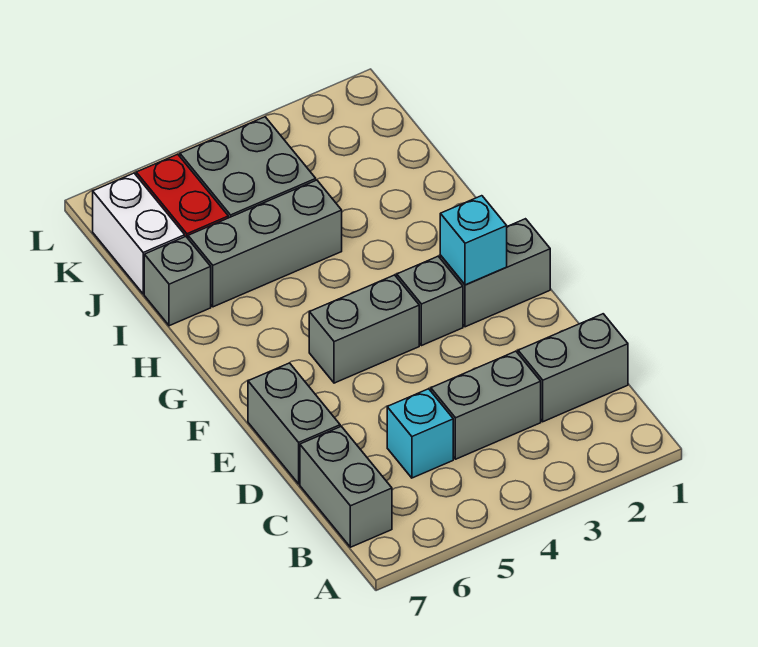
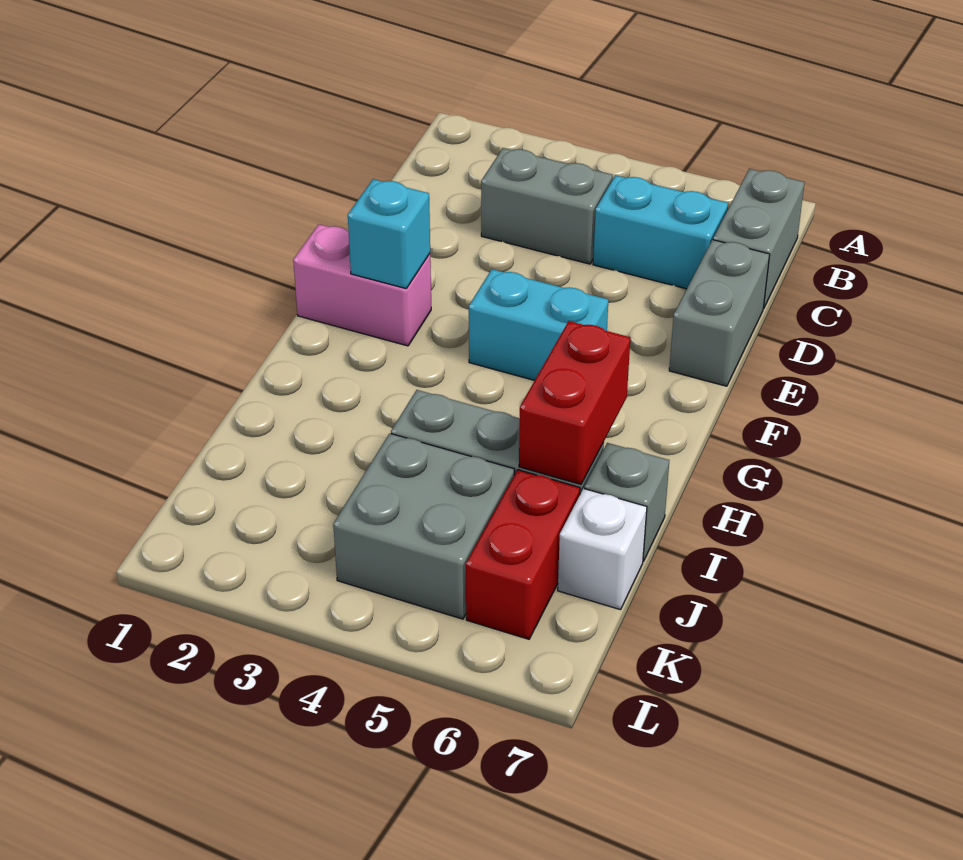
grey brick C1:C2 level 1 -> none
cyan brick C5 level 1 -> cyan brick C5:C6 level 1
grey brick F1:F2 level 1 -> pink brick F1:F2 level 1
grey brick F3 level 1 -> none
grey brick F4:F5 level 1 -> cyan brick F4:F5 level 1
none -> red brick H6:I6 level 2
white brick J7:K7 level 1 -> white brick J7 level 1

